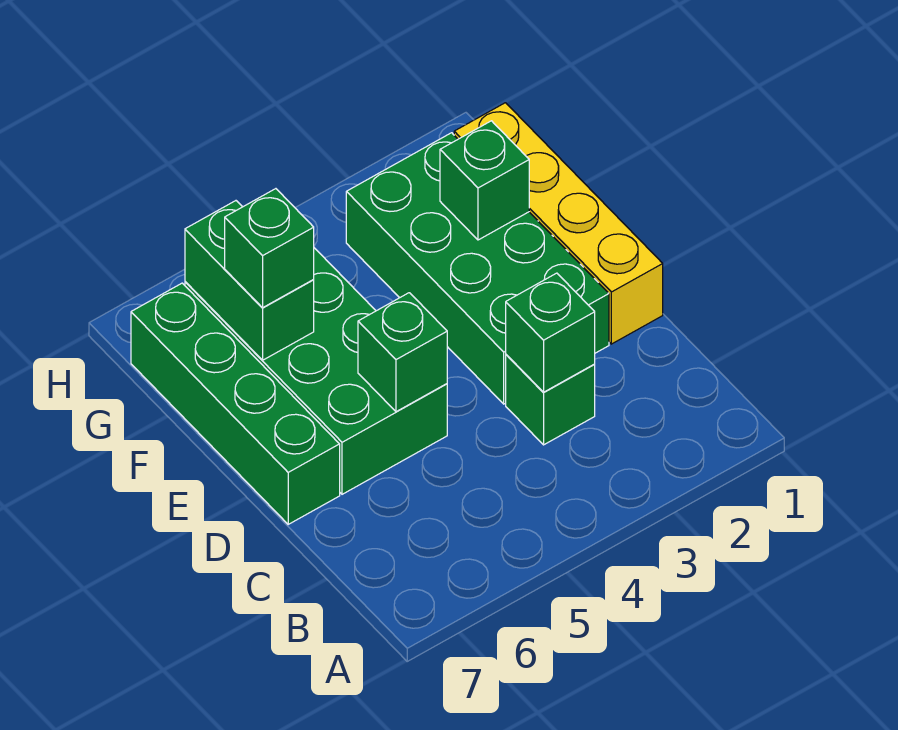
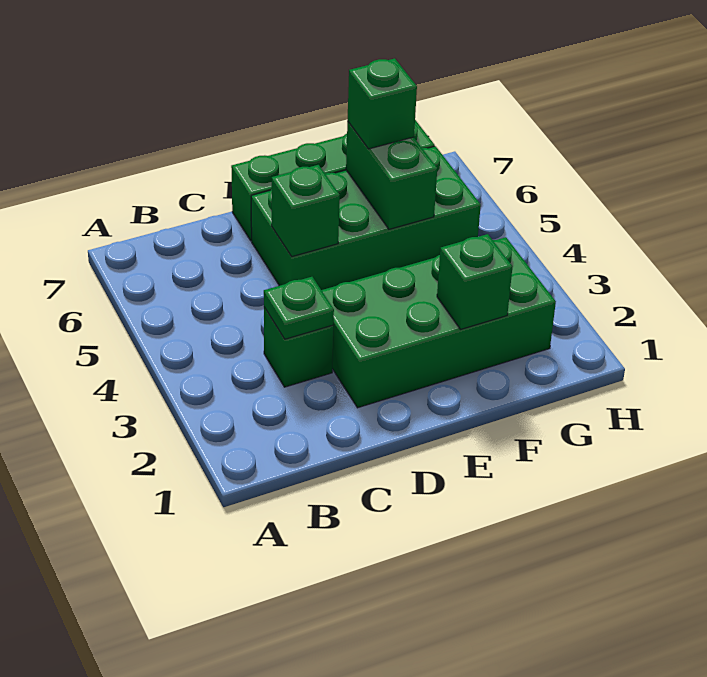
green brick C3 level 2 -> green plate C3 level 2
yellow brick D1:G1 level 1 -> none
green brick F6:G6 level 2 -> green brick F5:F6 level 2

